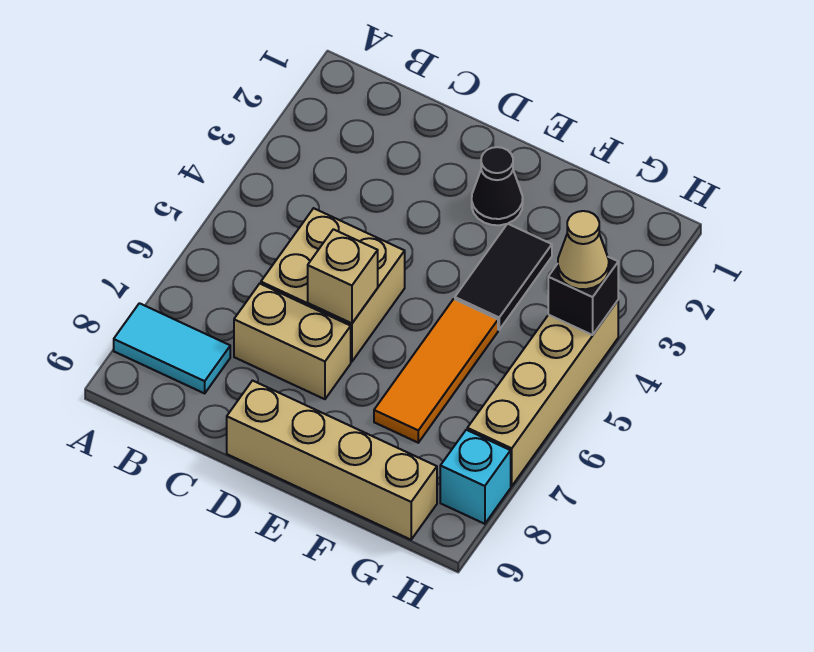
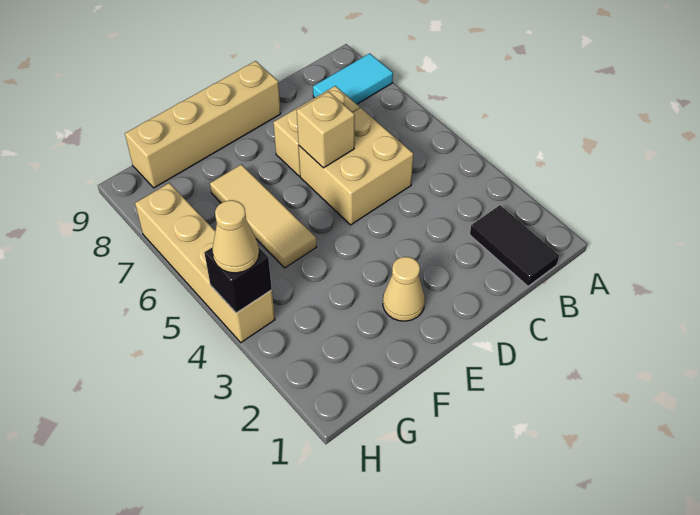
black cone E2 level 1 -> tan cone E2 level 1
black tile F3:F4 level 1 -> black tile B1:B2 level 1
orange tile F5:F7 level 1 -> tan tile F5:F7 level 1
cyan brick H8 level 1 -> none

